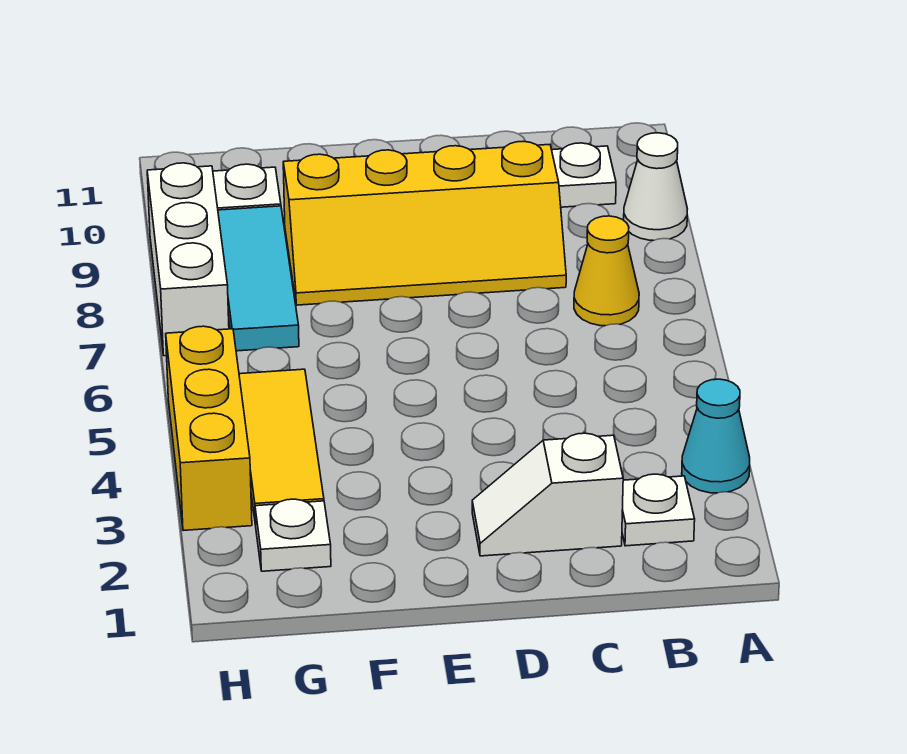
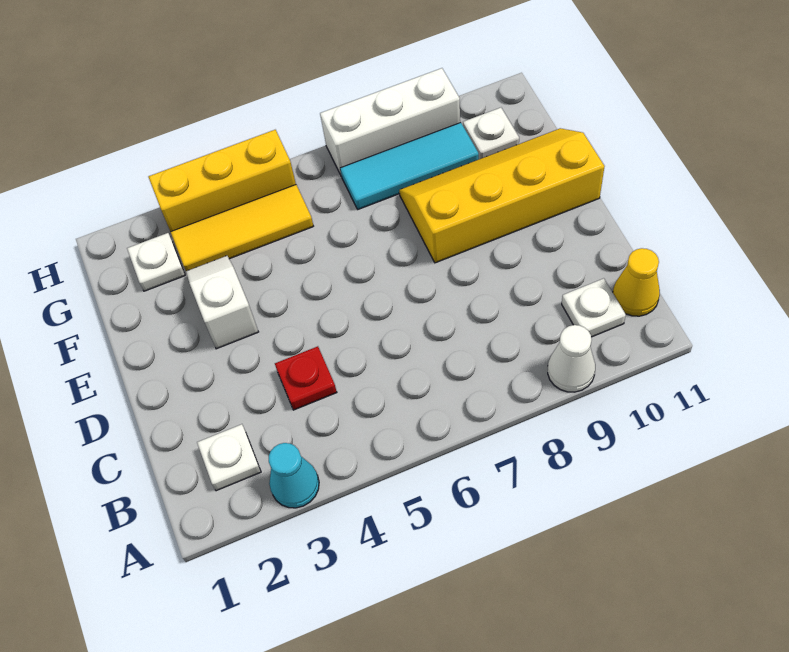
yellow cone B7 level 1 -> yellow cone B11 level 1
white slope C2:D2 level 1 top C -> white slope E3:F3 level 1 top E
none -> red plate C4 level 1
yellow slope C8:F9 level 1 top 9 -> yellow slope E8:F11 level 1 top E

